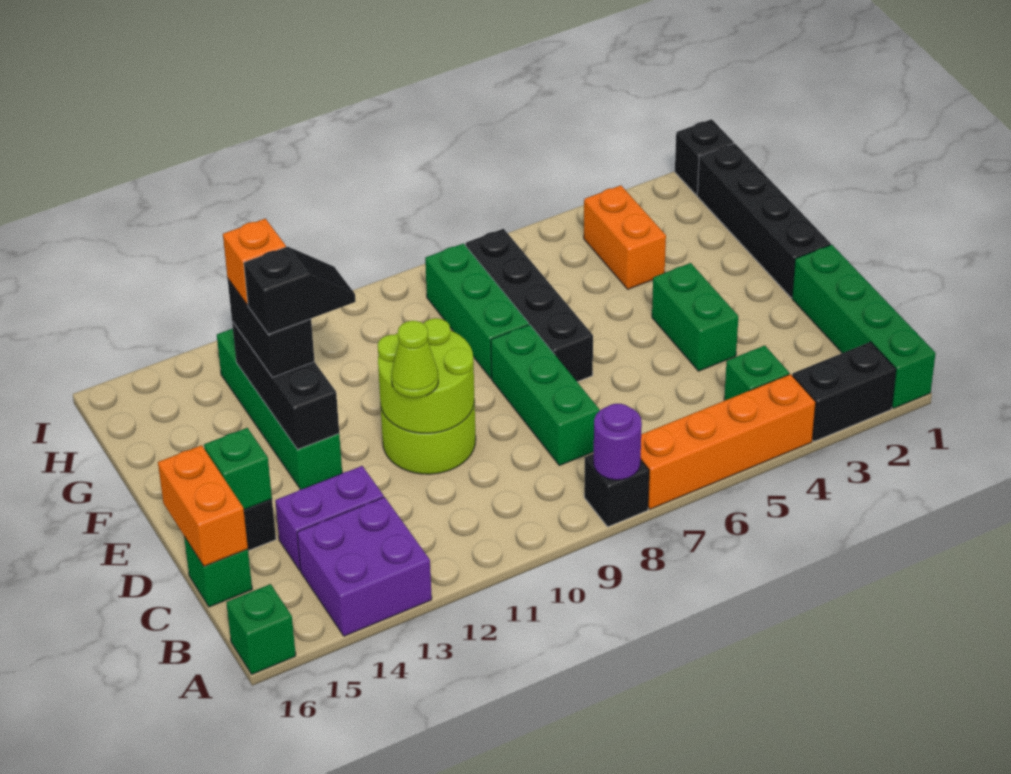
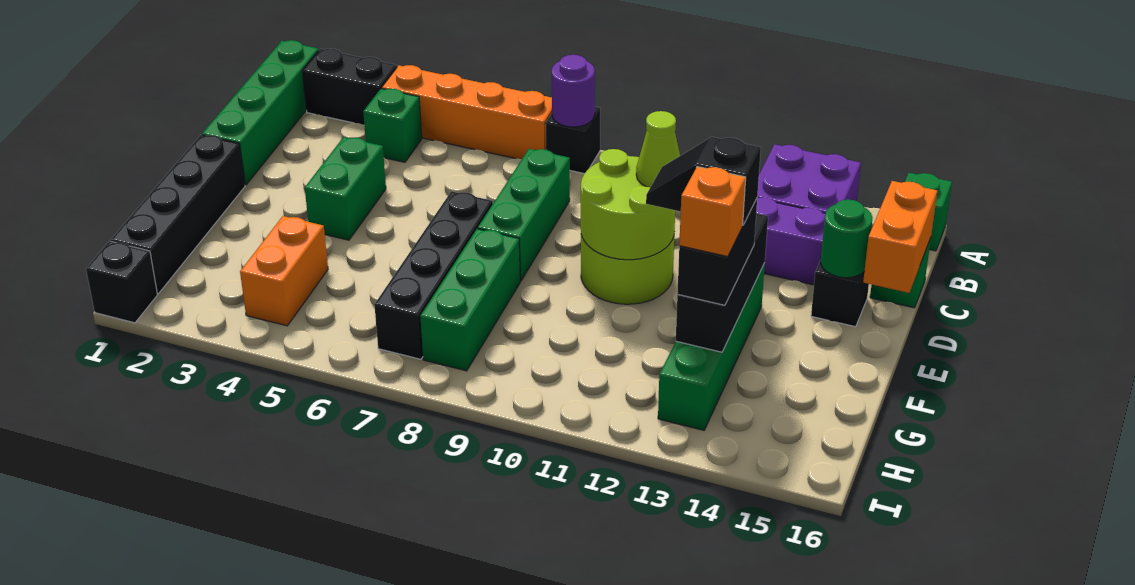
green brick D15 level 2 -> green round brick D15 level 2

